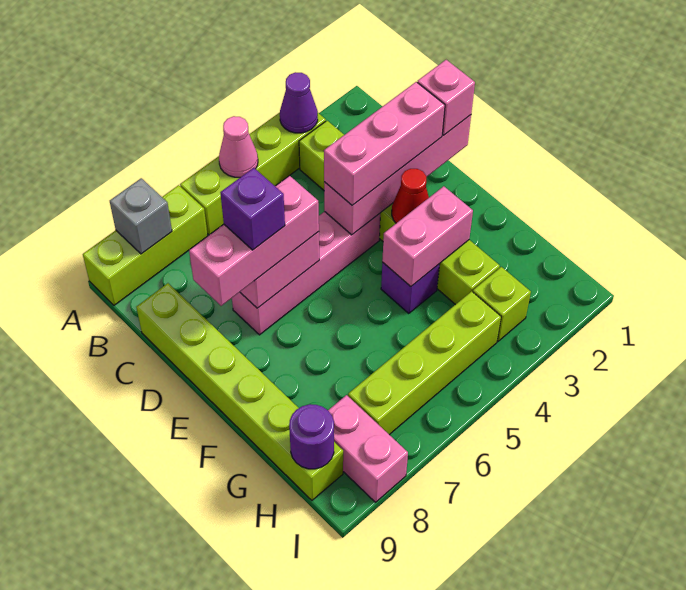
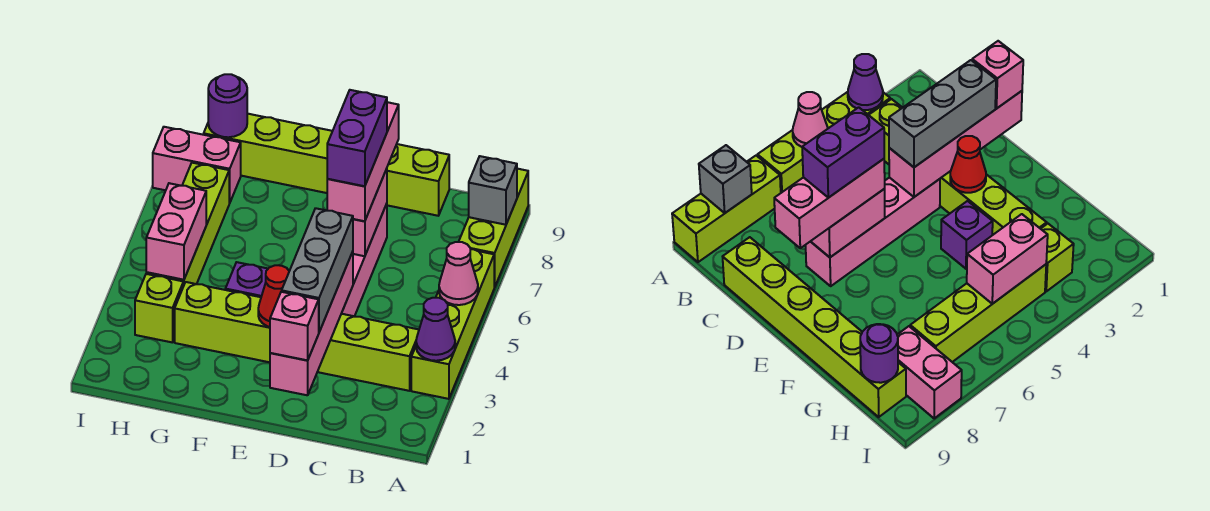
pink brick D2:D4 level 3 -> grey brick D2:D4 level 3
purple brick D7 level 4 -> purple brick D6:D7 level 4
pink brick F3:F4 level 2 -> pink brick H4:H5 level 2

